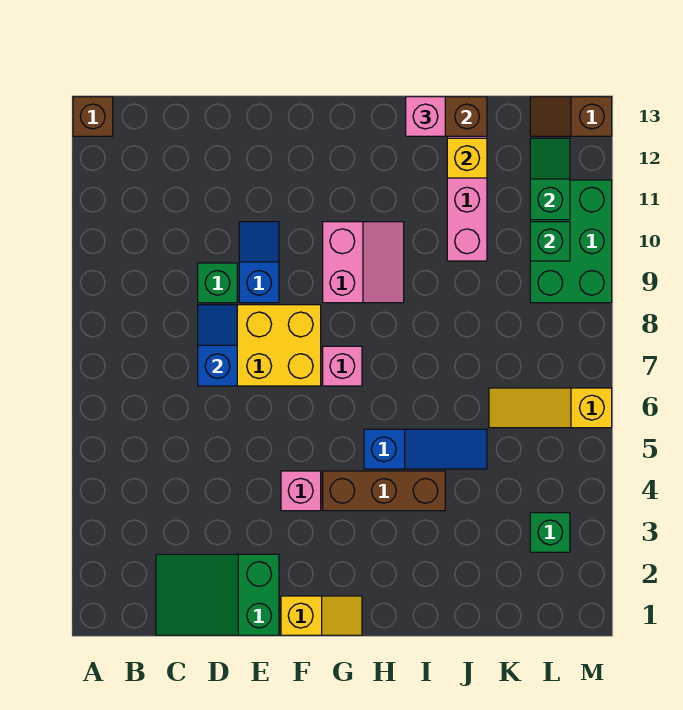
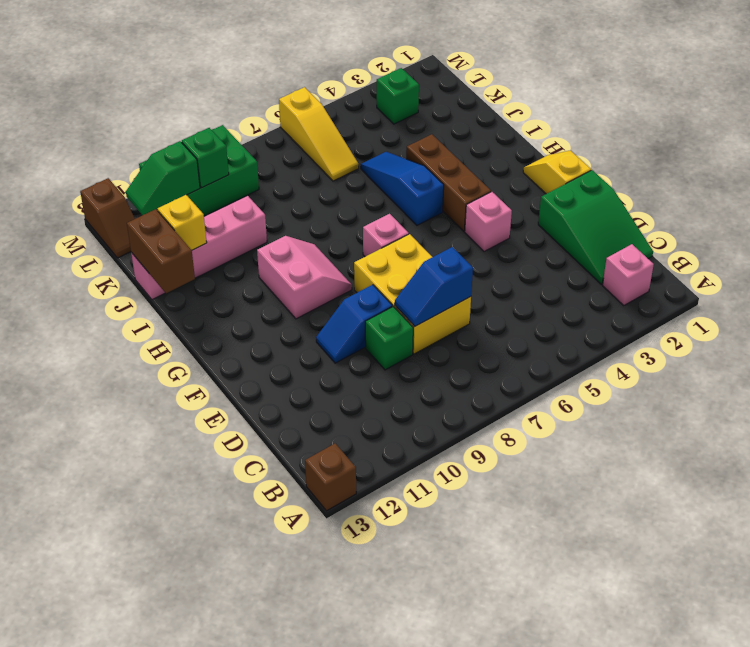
pink slope G9:H10 level 1 top G -> pink slope G9:H10 level 1 top 10
pink brick I13 level 3 -> pink brick B2 level 1

